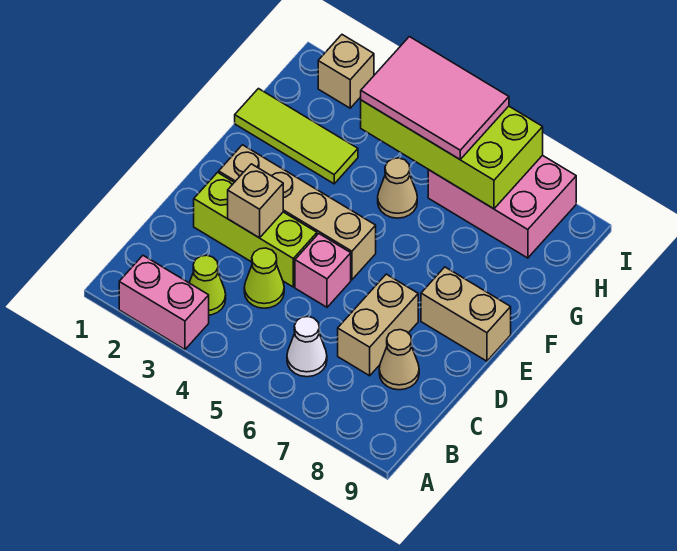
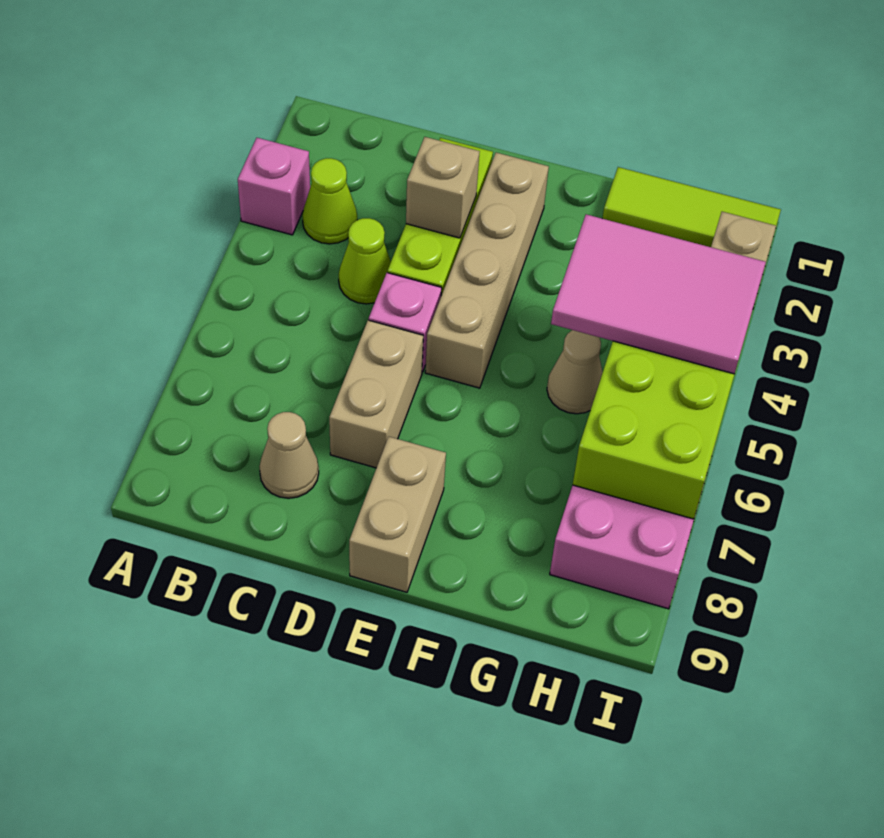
pink brick A2:A3 level 1 -> pink brick A3 level 1
white cone B6 level 1 -> none
tan brick C7:D7 level 1 -> tan brick D6:D7 level 1
lime tile G1:G3 level 1 -> lime tile G1:I1 level 1
pink tile H4:I6 level 3 -> pink tile G4:I5 level 3

